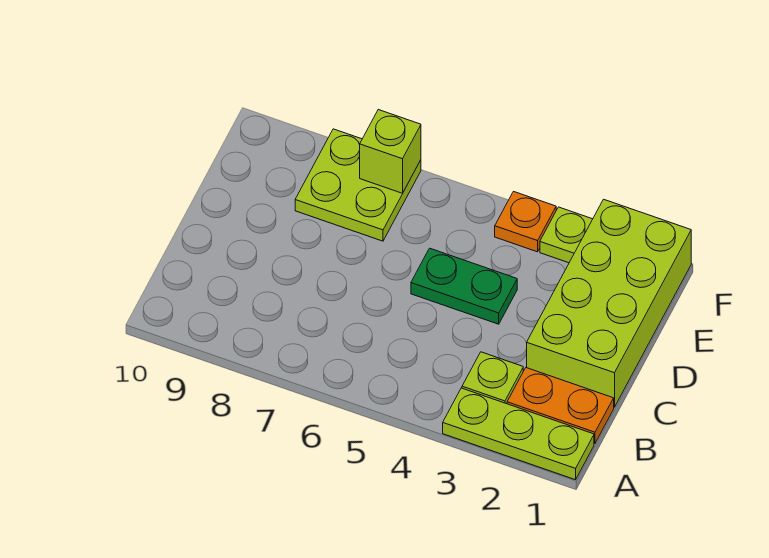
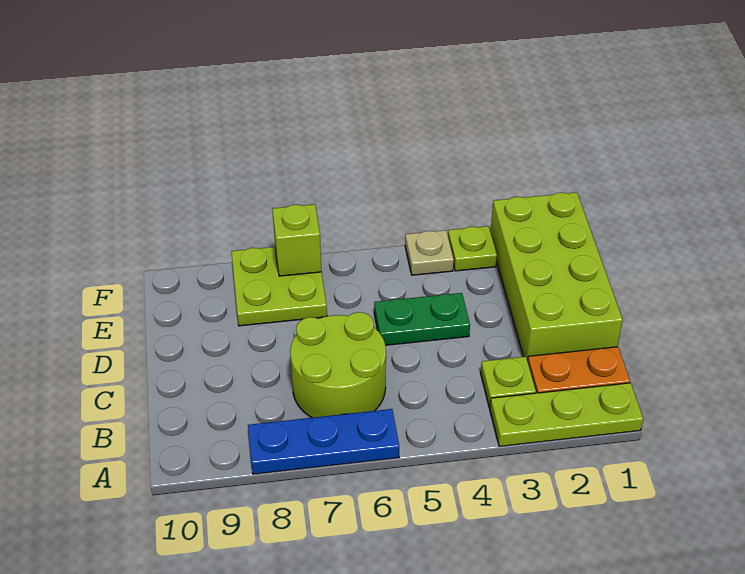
none -> blue plate A6:A8 level 1
none -> lime round brick B6:C7 level 1
orange plate F4 level 1 -> tan plate F4 level 1

